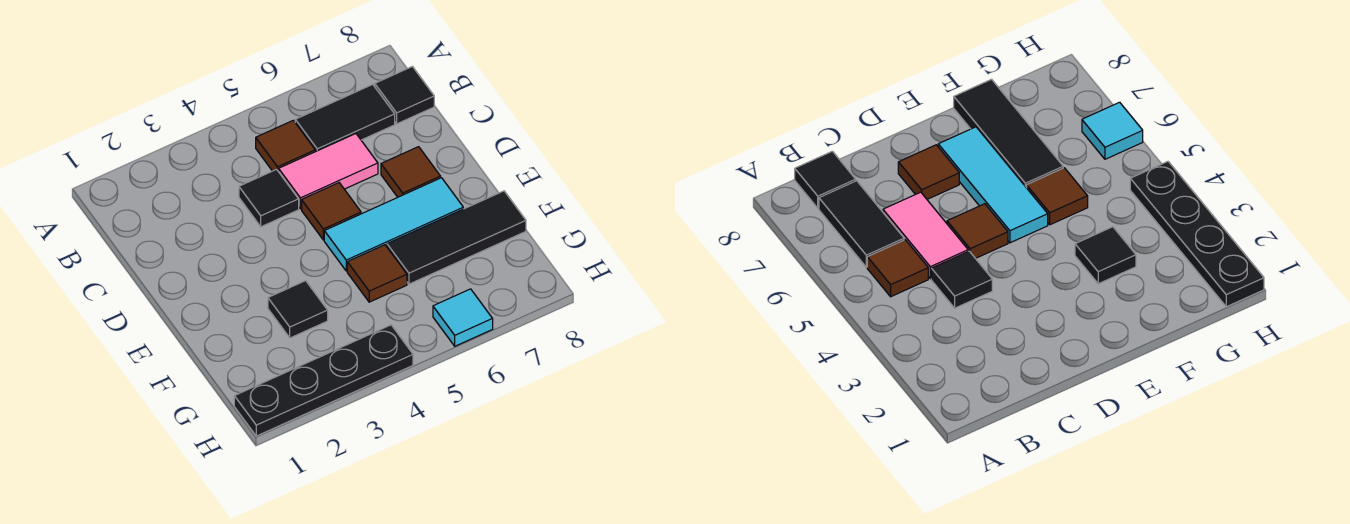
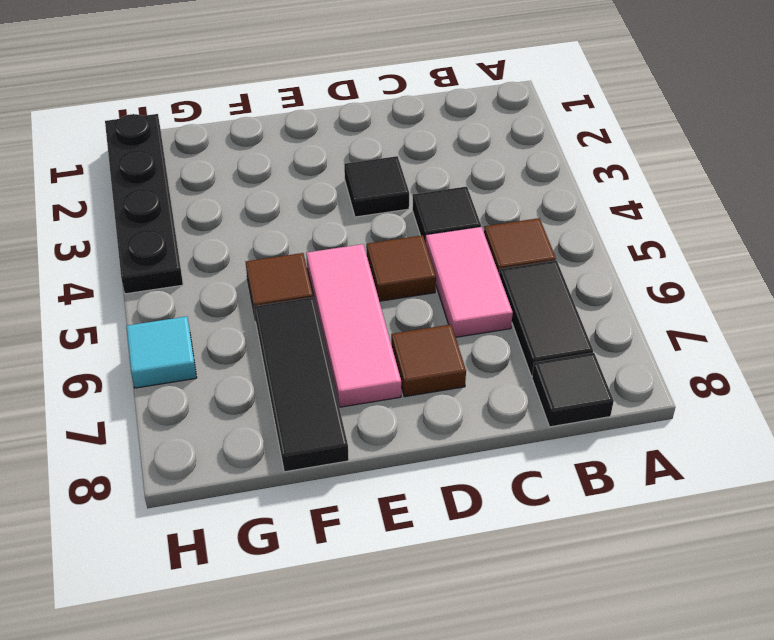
cyan tile E5:E7 level 1 -> pink tile E5:E7 level 1
black tile F3 level 1 -> black tile D3 level 1

